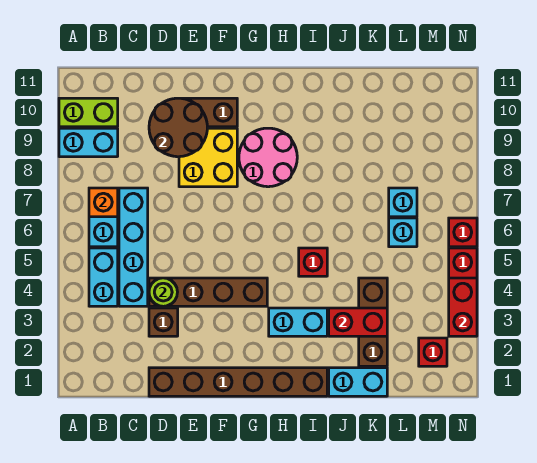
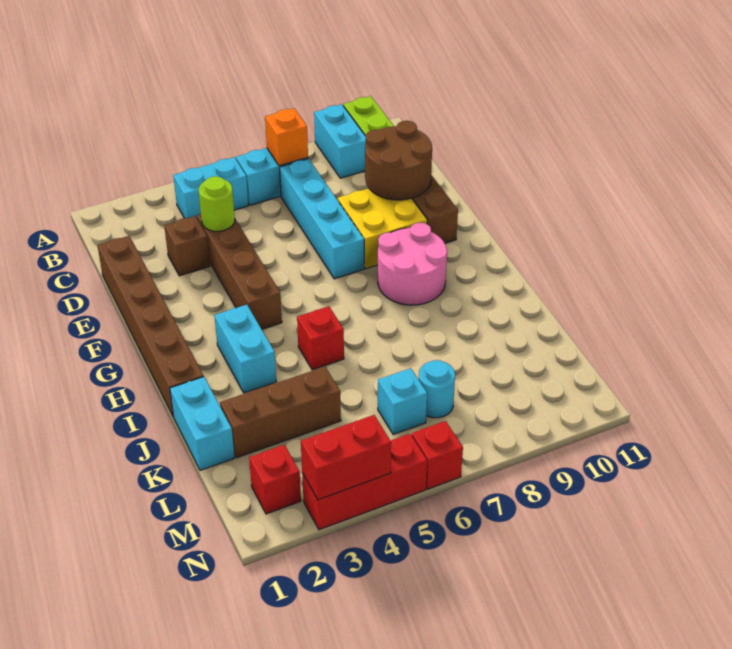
cyan brick C4:C7 level 1 -> cyan brick C7:F7 level 1
red brick J3:K3 level 2 -> none
cyan brick L7 level 1 -> cyan round brick L7 level 1

